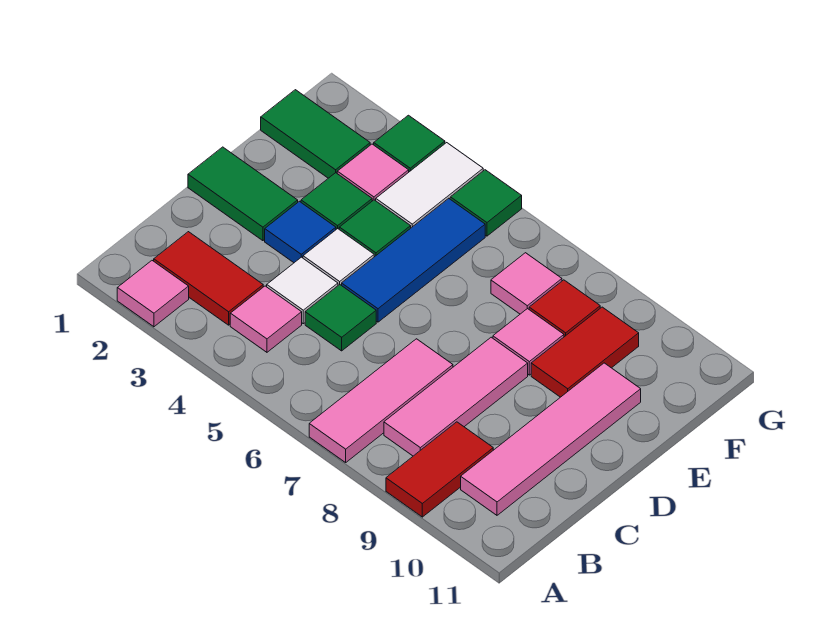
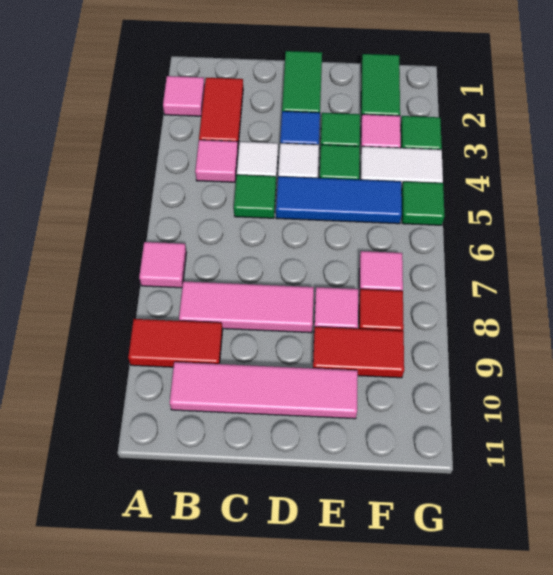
pink tile A7:C7 level 1 -> pink tile A7 level 1

